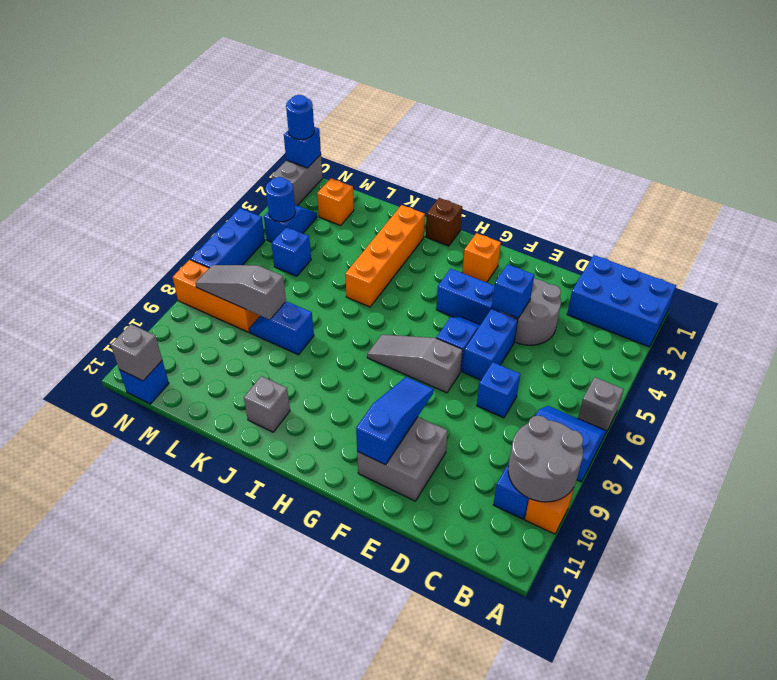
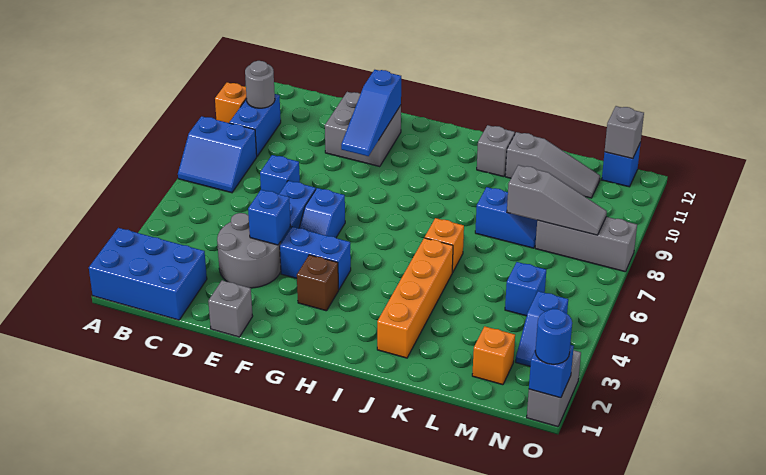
grey brick A6 level 1 -> grey brick E1 level 1
grey round brick A9:B10 level 2 -> grey round brick B10 level 2
grey slope F7:H7 level 1 top F -> grey slope K11:M11 level 1 top K
orange brick G2 level 1 -> orange brick J6 level 1
brown brick I1 level 1 -> brown brick G3 level 1
orange brick M8:O8 level 1 -> grey brick M8:O8 level 1
blue round brick N4 level 2 -> none
blue brick O5:O7 level 1 -> none

